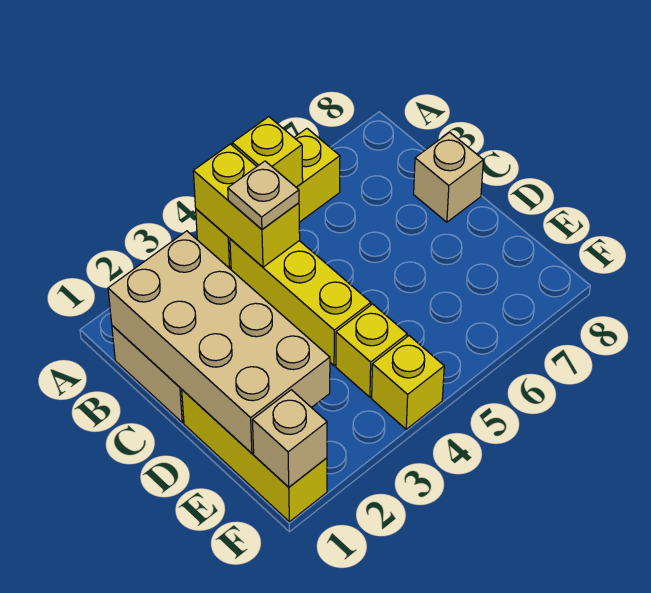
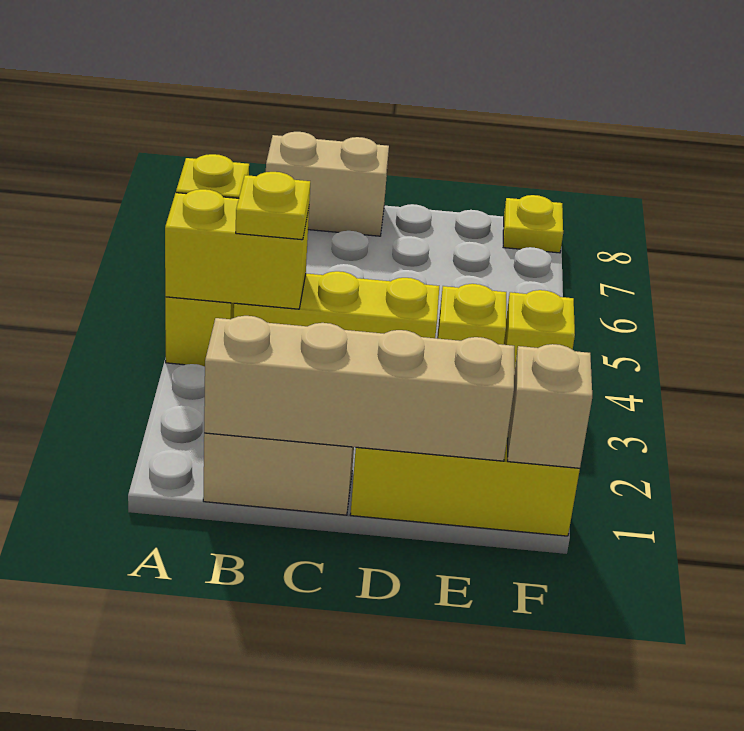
tan brick B1:E2 level 2 -> tan brick B1:E1 level 2
tan plate B4 level 3 -> yellow plate B4 level 3
tan brick C8 level 1 -> tan brick B8:C8 level 1
none -> yellow plate F8 level 1

